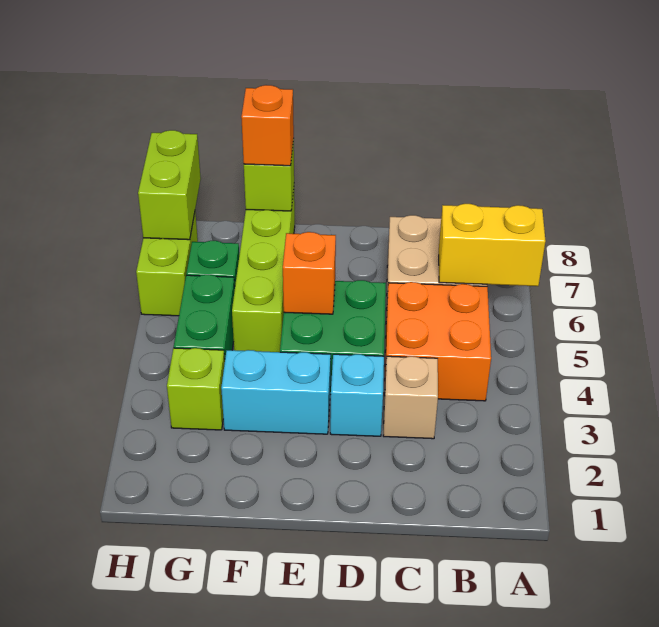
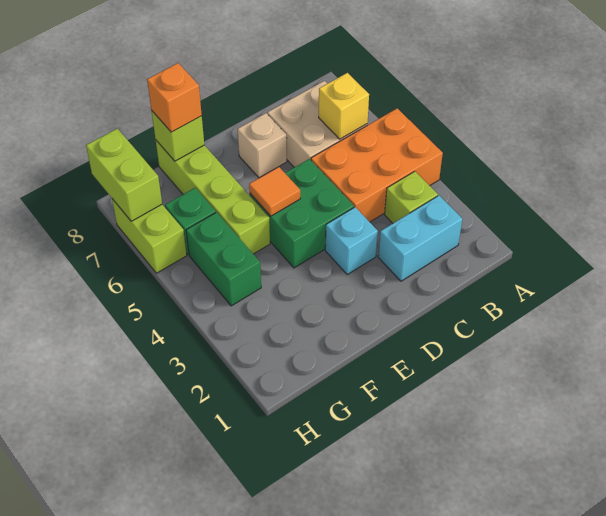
yellow brick A6:B6 level 2 -> yellow brick B6 level 2
orange brick B4:C5 level 1 -> orange brick A4:C5 level 1
tan brick C3 level 1 -> tan brick D7 level 1
cyan brick E3:F3 level 1 -> cyan brick B2:C2 level 1
orange brick E5 level 2 -> orange tile E5 level 2
lime brick G3 level 1 -> lime brick B3 level 1

